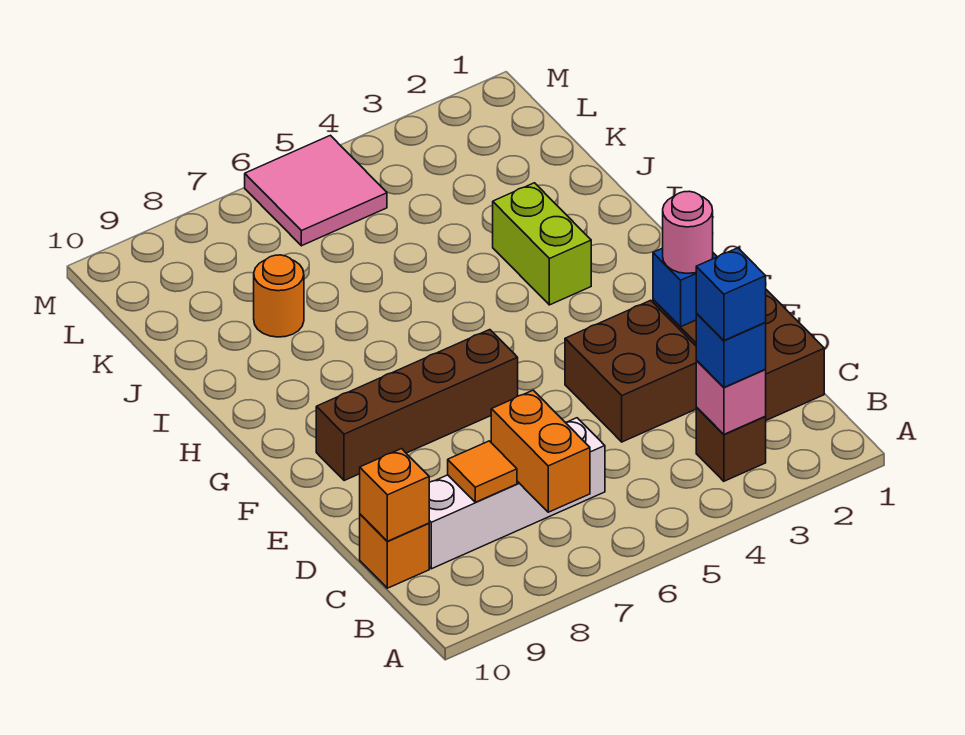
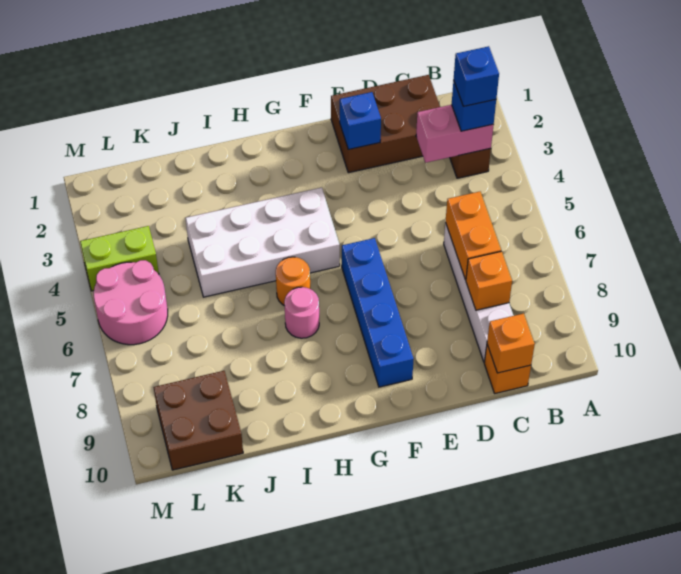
pink brick B3 level 2 -> pink brick B3:C3 level 2
orange brick B7:C7 level 2 -> orange brick C6:C7 level 2
orange tile C8 level 2 -> orange brick C8 level 2
brown brick D3:E4 level 1 -> brown brick K9:L10 level 1
pink round brick E2 level 3 -> pink round brick H7 level 1
brown brick F6:F9 level 1 -> blue brick F6:F9 level 1
none -> white brick G4:J5 level 1
lime brick H3:I3 level 1 -> lime brick L4:M4 level 1
orange round brick J8 level 1 -> orange round brick H6 level 1
pink tile L5:M6 level 1 -> pink round brick L5:M6 level 1

